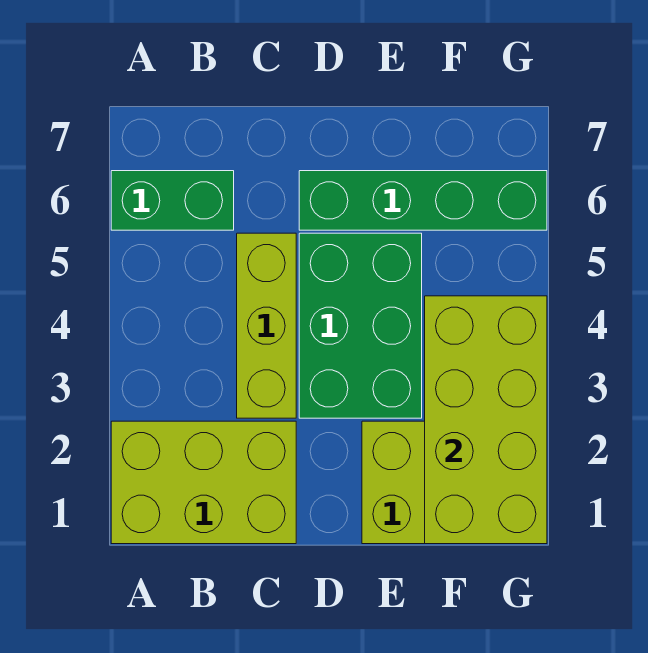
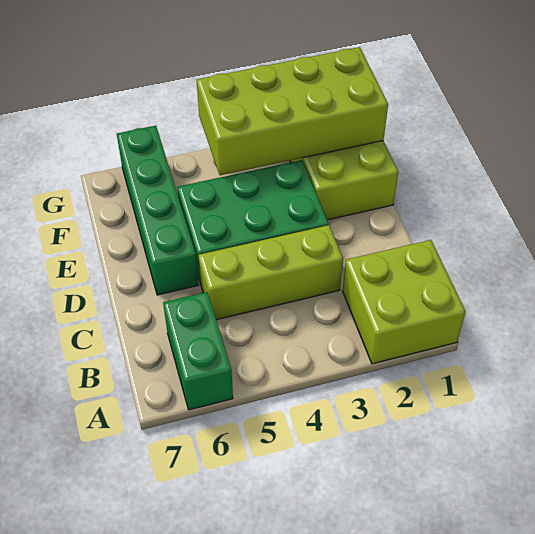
lime brick A1:C2 level 1 -> lime brick A1:B2 level 1

